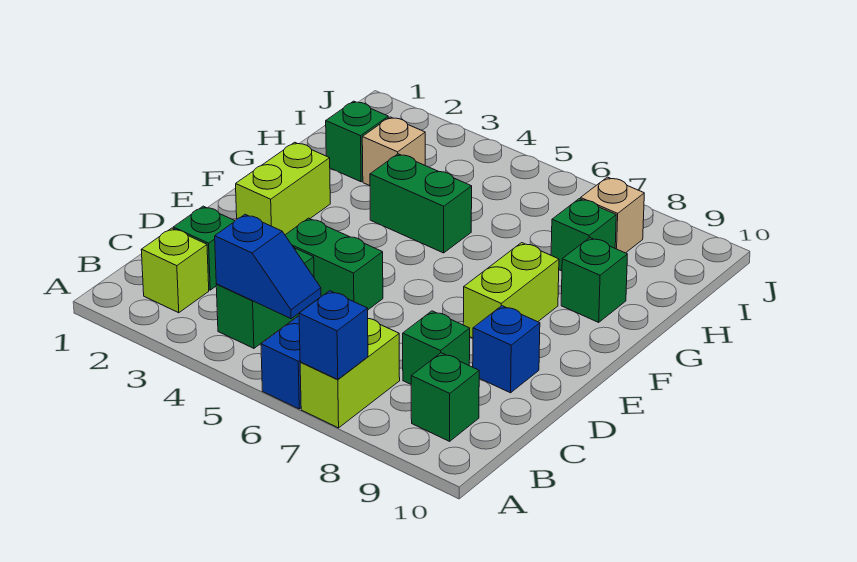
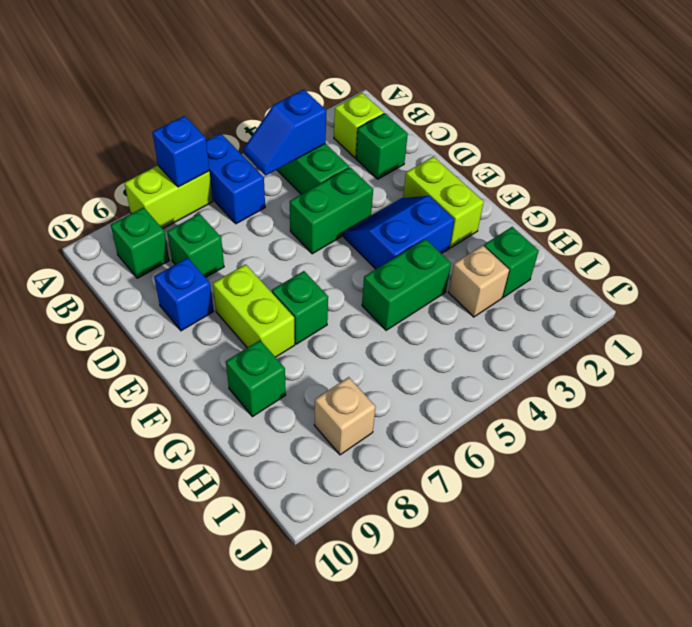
lime brick A7:B7 level 1 -> lime brick A7:A8 level 1
none -> blue slope E3:F4 level 1 top F
green brick H8 level 1 -> green brick F7 level 1

